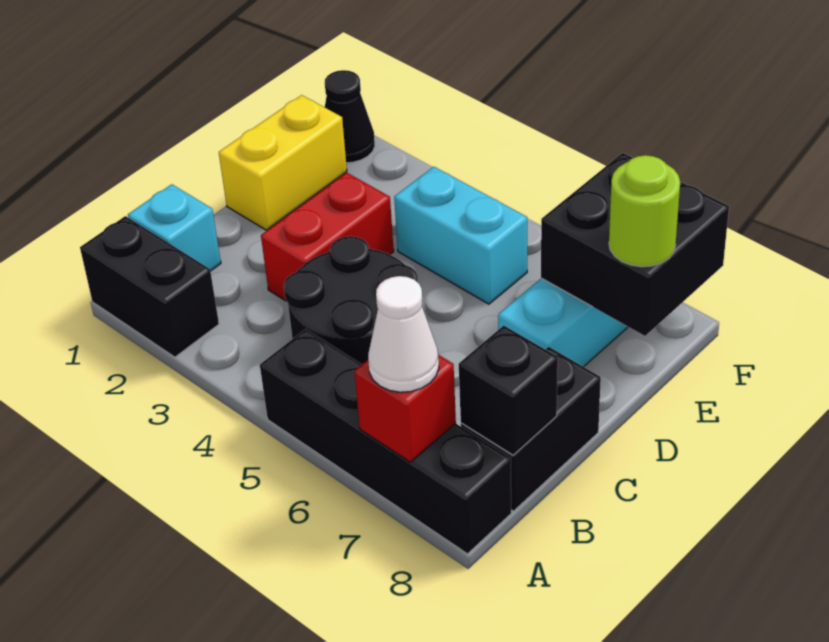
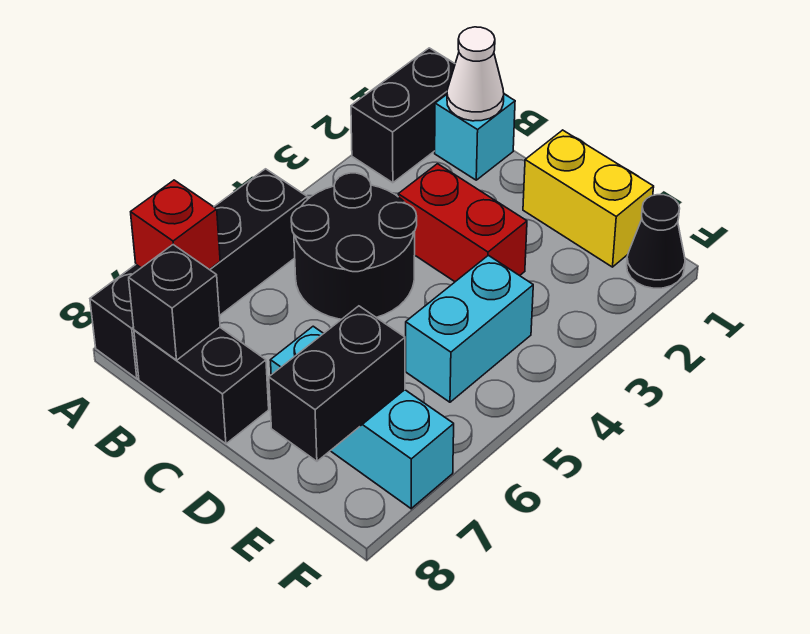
white cone A7 level 3 -> white cone B1 level 2
black brick E7:F8 level 2 -> black brick E7:E8 level 2
lime round brick E8 level 3 -> none

